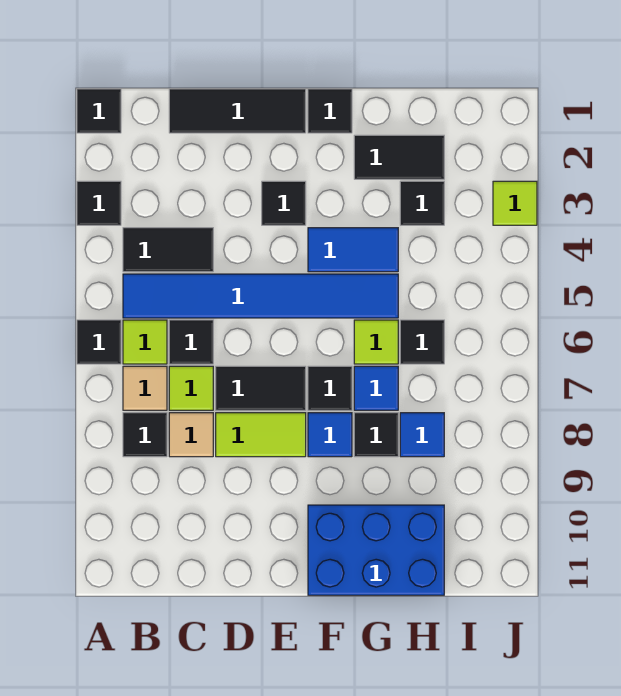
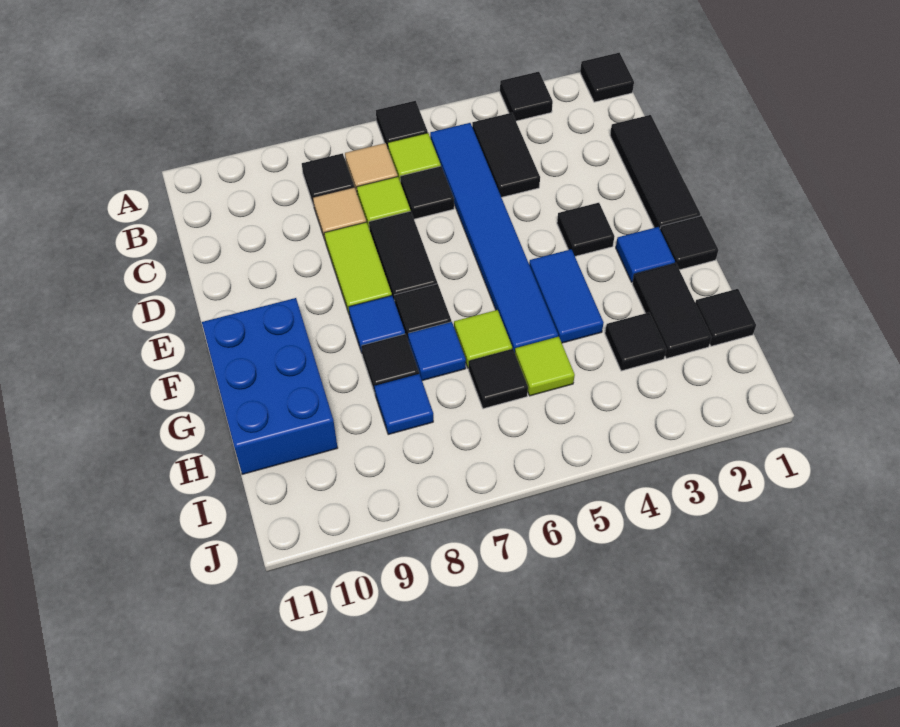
none -> blue tile F2 level 1
none -> black tile H1 level 1
lime tile J3 level 1 -> lime tile H5 level 1

